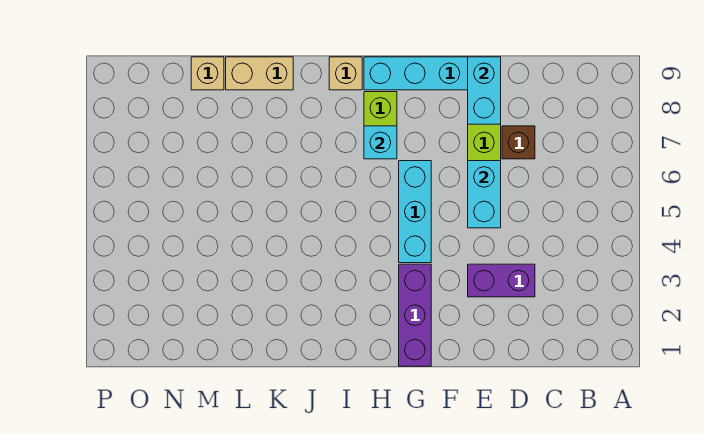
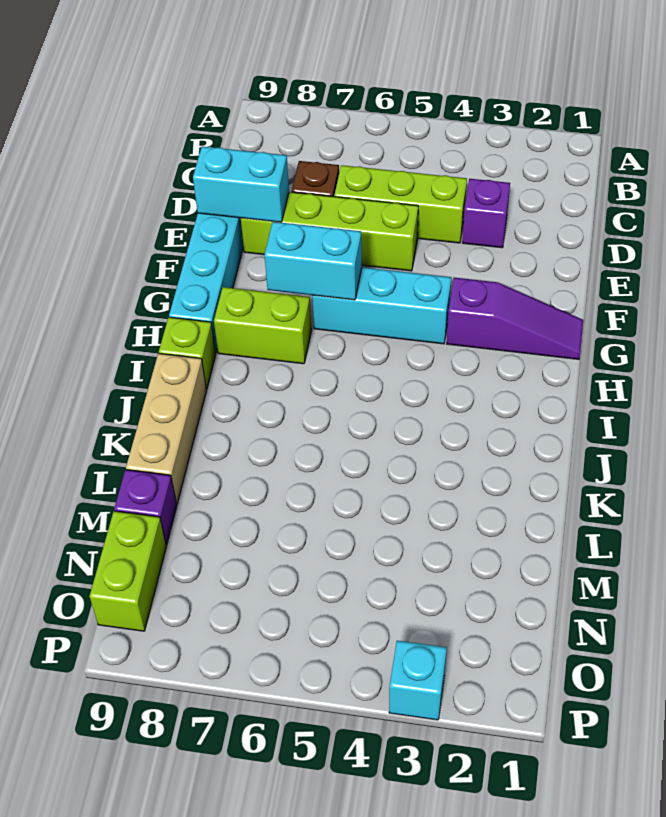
purple brick D3:E3 level 1 -> purple brick D3 level 1
none -> lime brick D4:D6 level 1
cyan brick E5:E6 level 2 -> cyan brick G6:G7 level 2
purple brick G1:G3 level 1 -> purple slope G1:G3 level 1 top 3
cyan brick H7 level 2 -> cyan brick P3 level 1
tan brick I9 level 1 -> lime brick I9 level 1
tan brick K9:L9 level 1 -> tan brick J9:L9 level 1
tan brick M9 level 1 -> purple brick M9 level 1
none -> lime brick N9:O9 level 1

